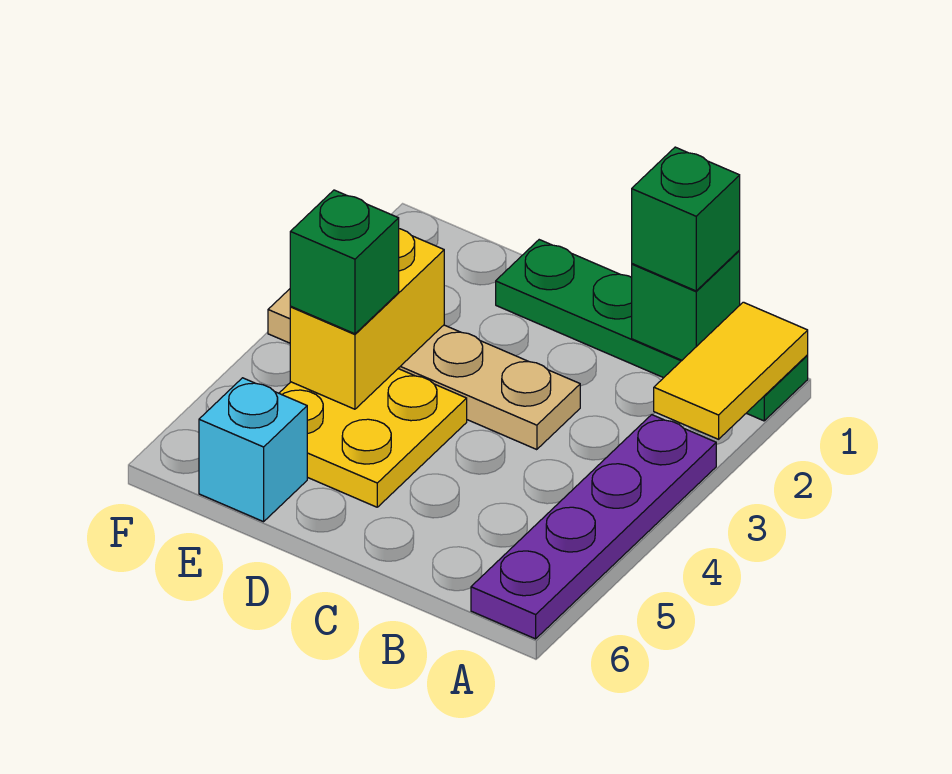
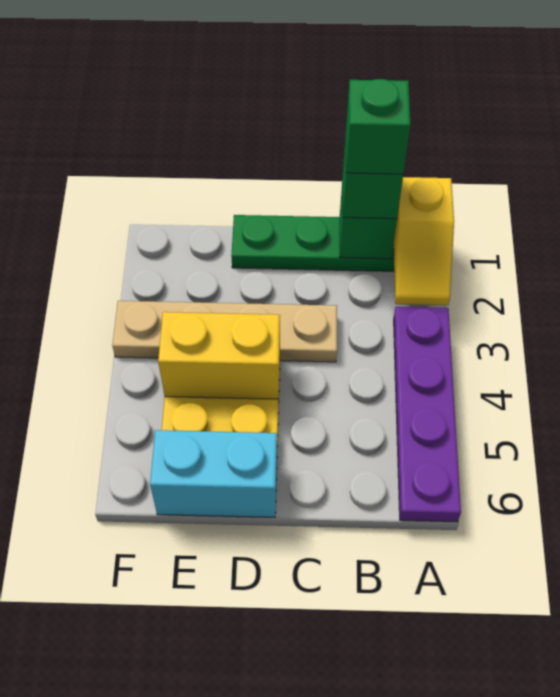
yellow tile A1:A2 level 2 -> yellow slope A1:A2 level 2 top 1
yellow brick E3:E4 level 2 -> yellow brick D4:E4 level 2
green brick E4 level 3 -> green brick B1 level 4
cyan brick E6 level 1 -> cyan brick D6:E6 level 1

